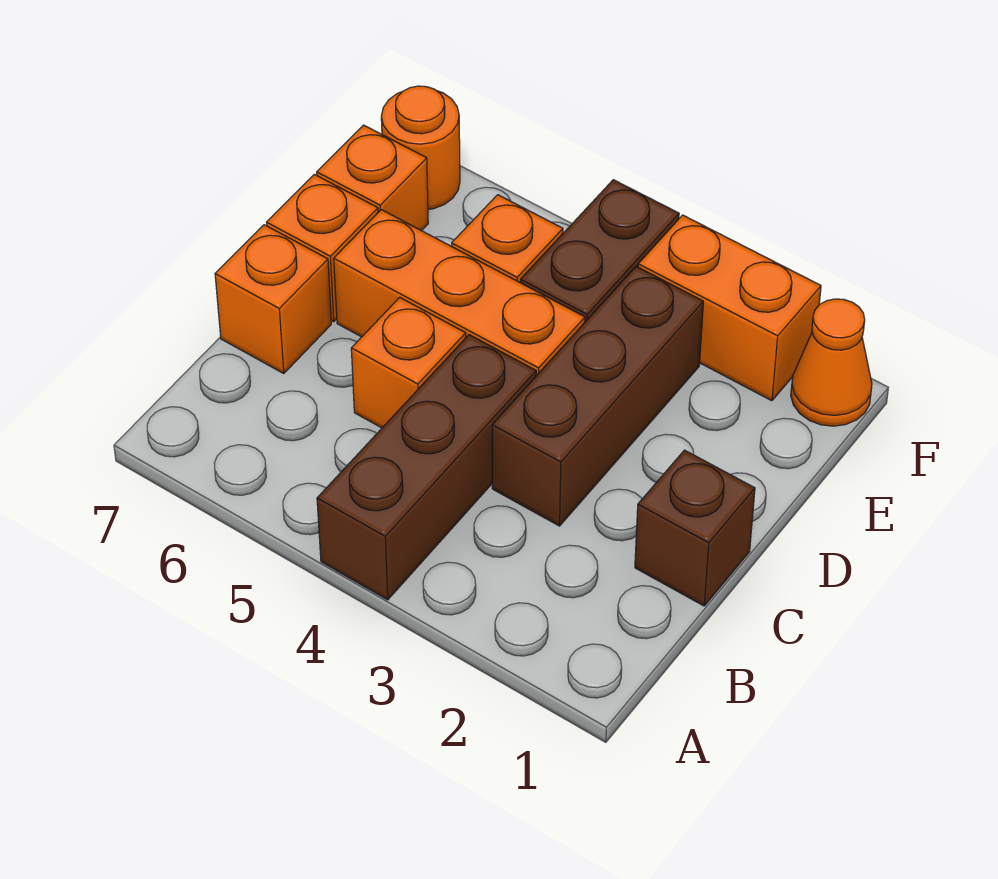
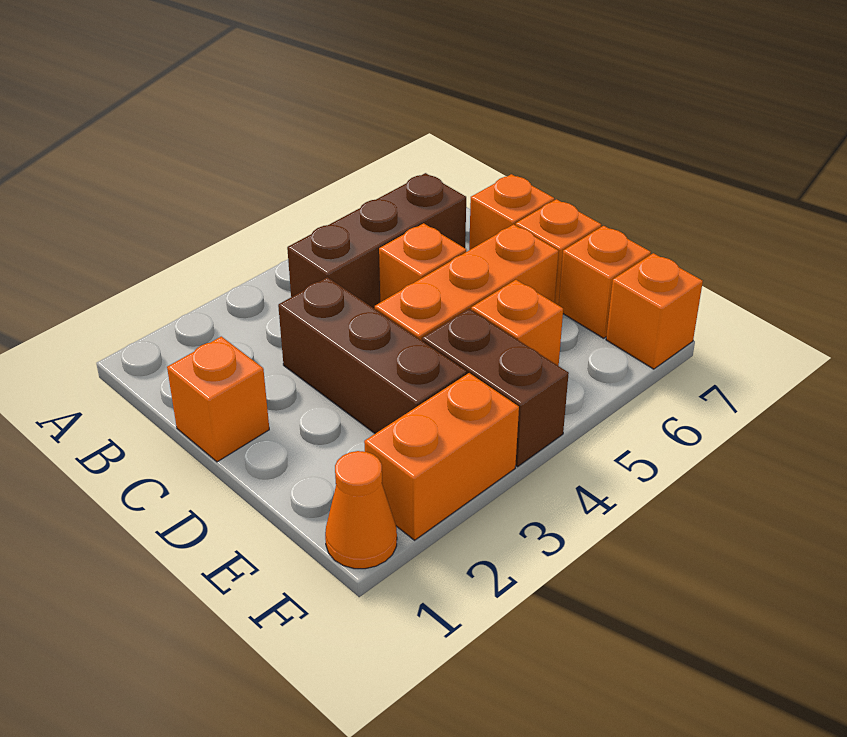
brown brick A4:C4 level 1 -> brown brick B4:B6 level 1
brown brick C1 level 1 -> orange brick C1 level 1
orange round brick F7 level 1 -> orange brick F7 level 1

